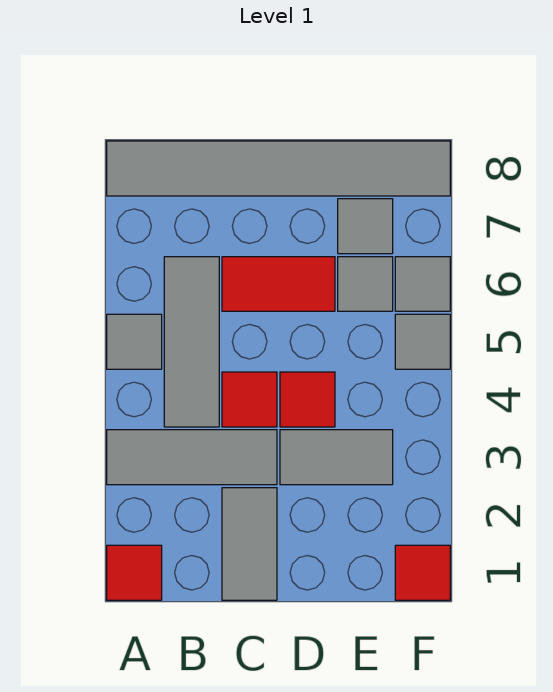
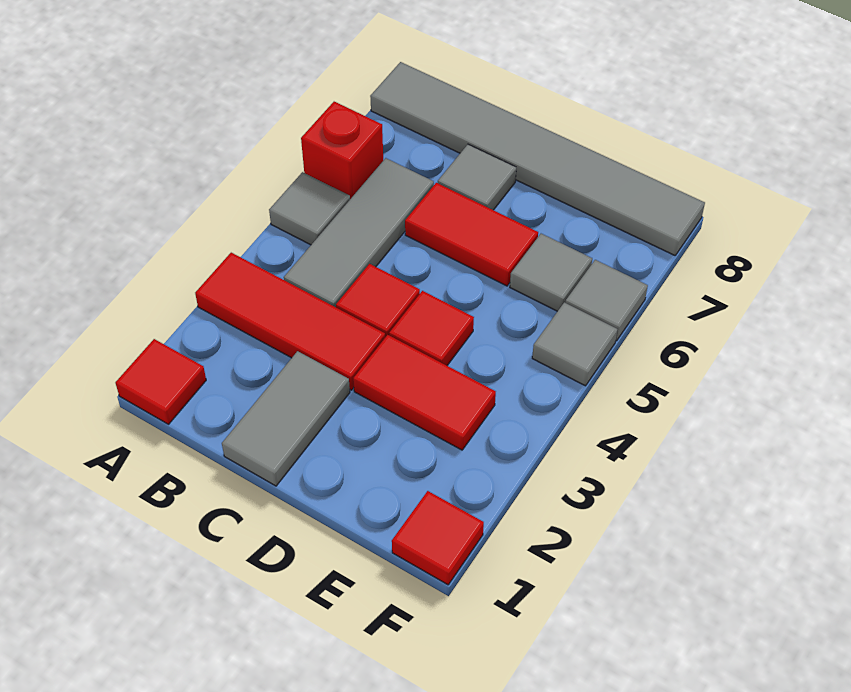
grey tile A3:C3 level 1 -> red tile A3:C3 level 1
none -> red brick A6 level 1
grey tile D3:E3 level 1 -> red tile D3:E3 level 1
grey tile E7 level 1 -> grey tile C7 level 1

